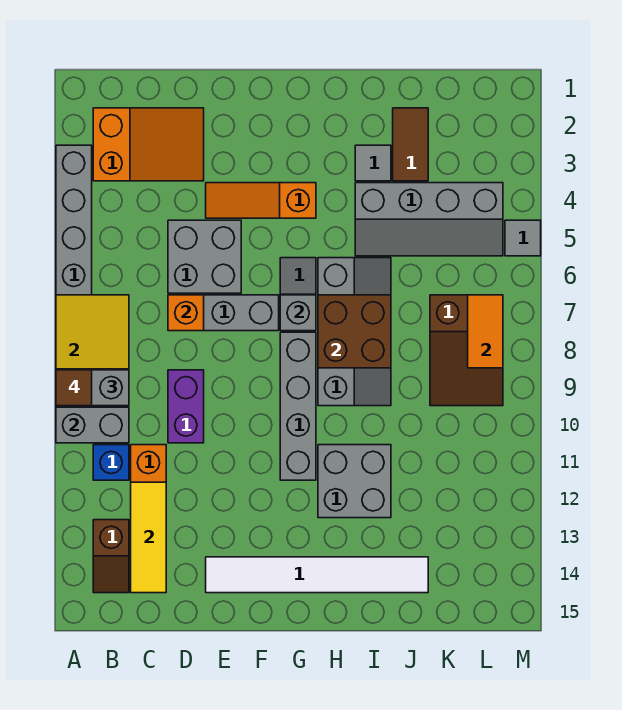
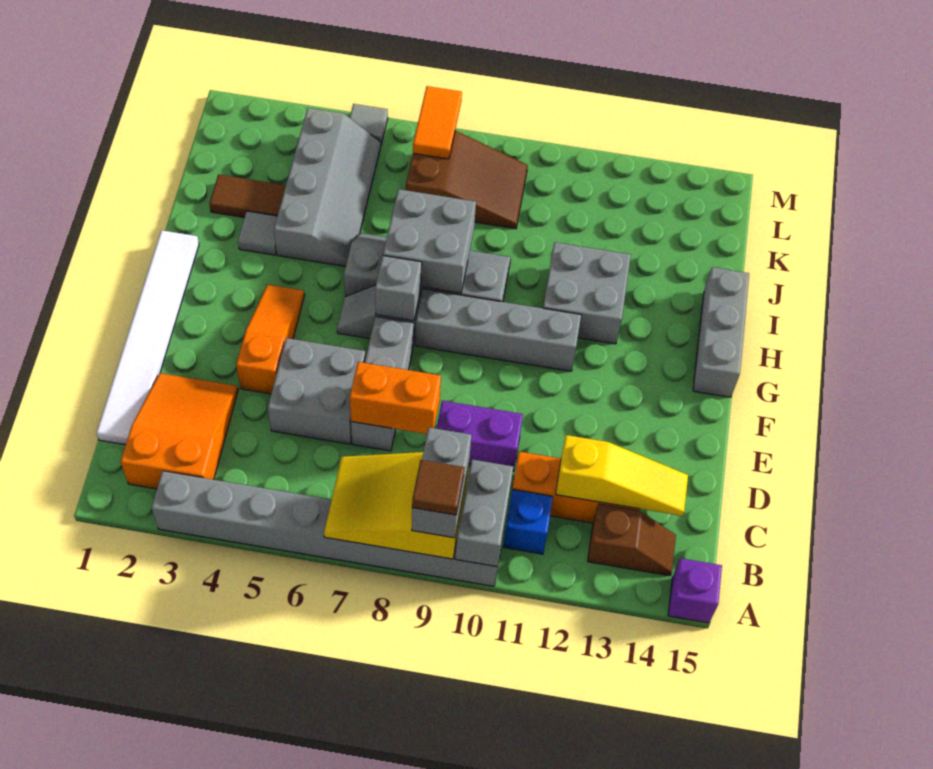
none -> purple brick A15 level 1
yellow tile C12:C14 level 2 -> yellow slope C12:C14 level 2 top 12
orange brick D7 level 2 -> orange brick D7:D8 level 2
orange slope E4:G4 level 1 top G -> orange slope E4:G4 level 1 top E
white tile E14:J14 level 1 -> white tile C1:H1 level 1
none -> grey brick G15:I15 level 1
brown brick H7:I8 level 2 -> grey brick H7:I8 level 2
orange tile L7:L8 level 2 -> orange tile L7:M7 level 2

